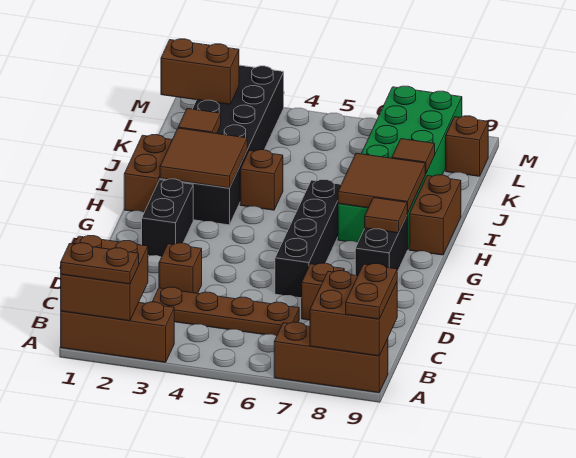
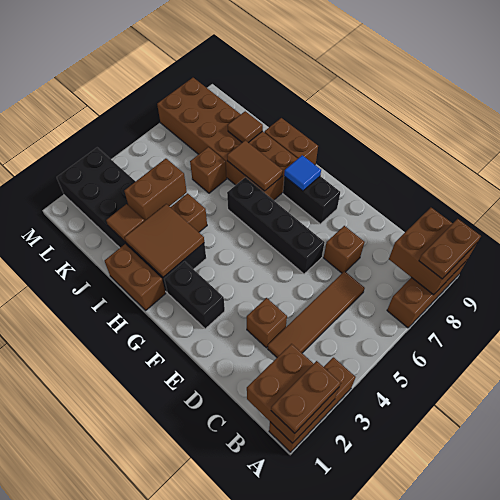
brown plate A9:B9 level 3 -> brown plate A8:A9 level 3
brown plate C3:C6 level 1 -> brown tile C3:C6 level 1
brown tile G8 level 2 -> blue tile G8 level 2
green brick H7:M8 level 1 -> brown brick H7:M8 level 1
brown tile H7:I8 level 2 -> brown tile H7:I7 level 2
brown brick L1:L2 level 2 -> brown brick J3:J4 level 2
brown brick L9 level 1 -> brown brick J6 level 1

